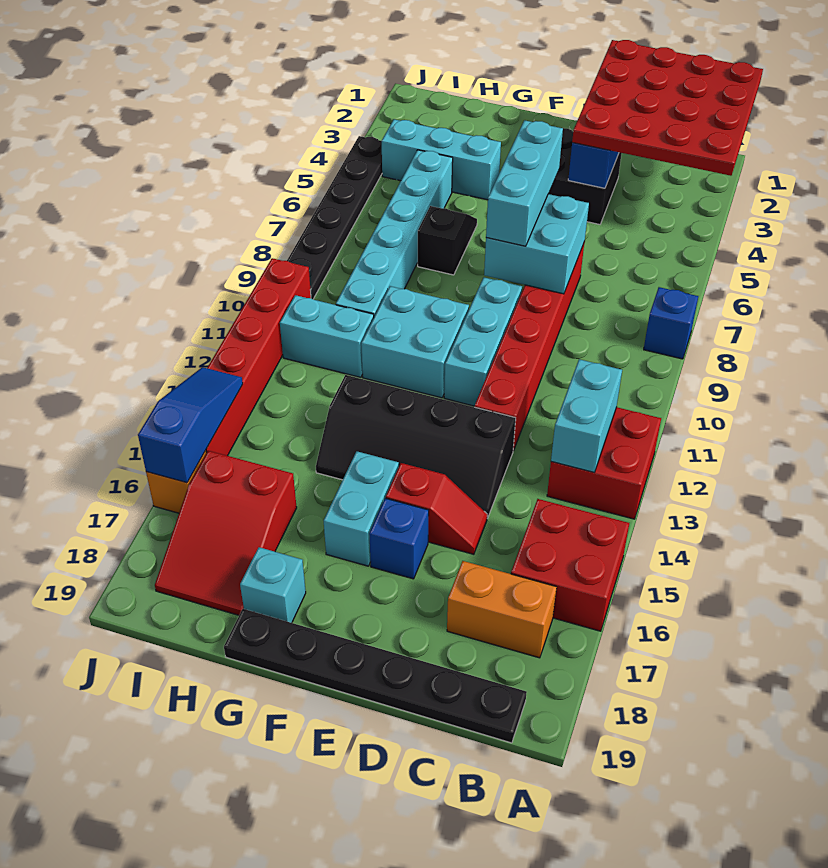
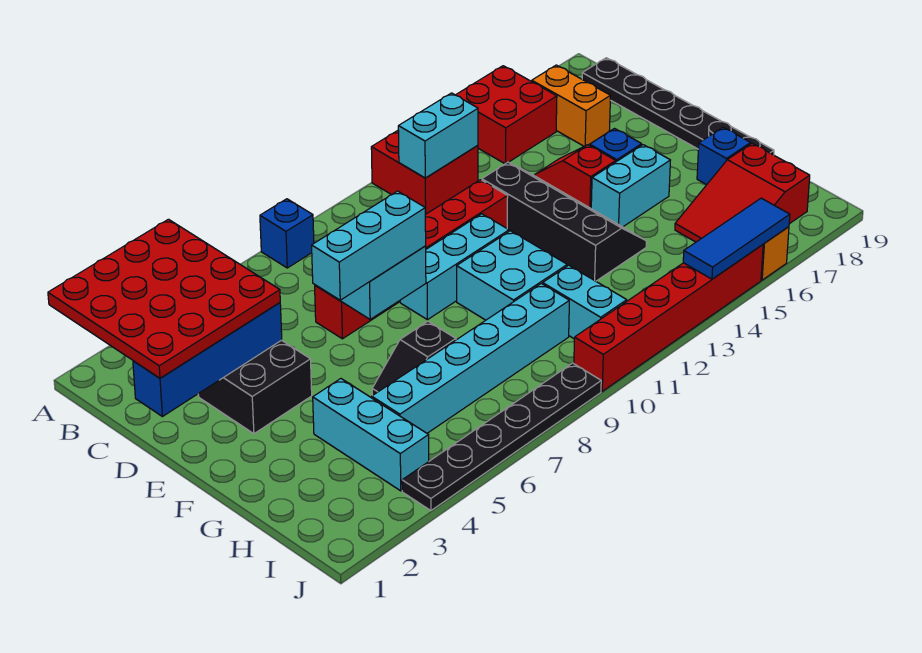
cyan brick G18 level 1 -> blue brick G18 level 1
red slope H16:I18 level 1 top 16 -> red slope H16:I18 level 1 top 18
blue slope J14:J16 level 2 top 16 -> blue tile J14:J16 level 2

